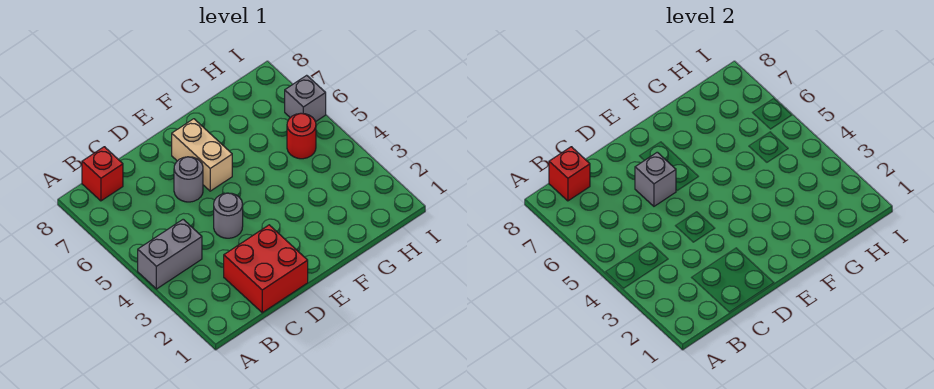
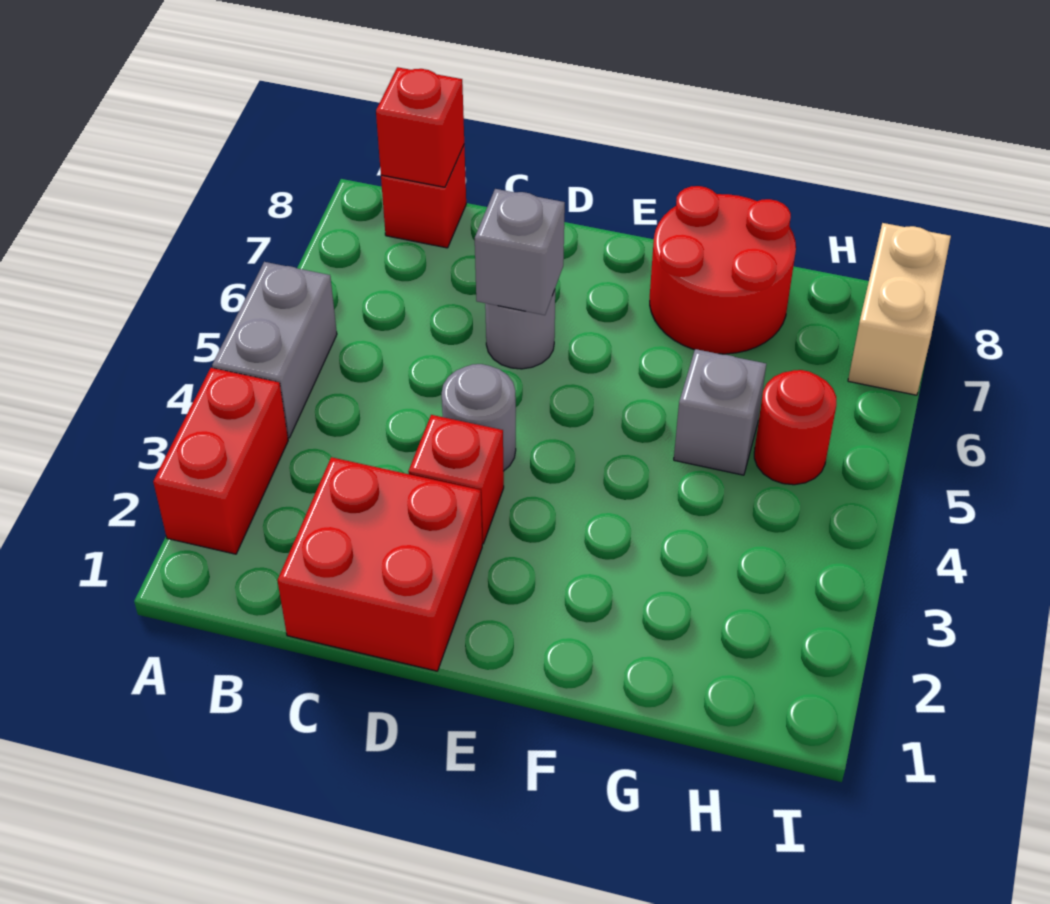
none -> red brick A2:A3 level 1
grey brick A4:B4 level 1 -> grey brick A4:A5 level 1
none -> red brick D3 level 1
tan brick E6:E7 level 1 -> tan brick I7:I8 level 1
none -> red round brick F7:G8 level 1
grey brick I6 level 1 -> grey brick G5 level 1

